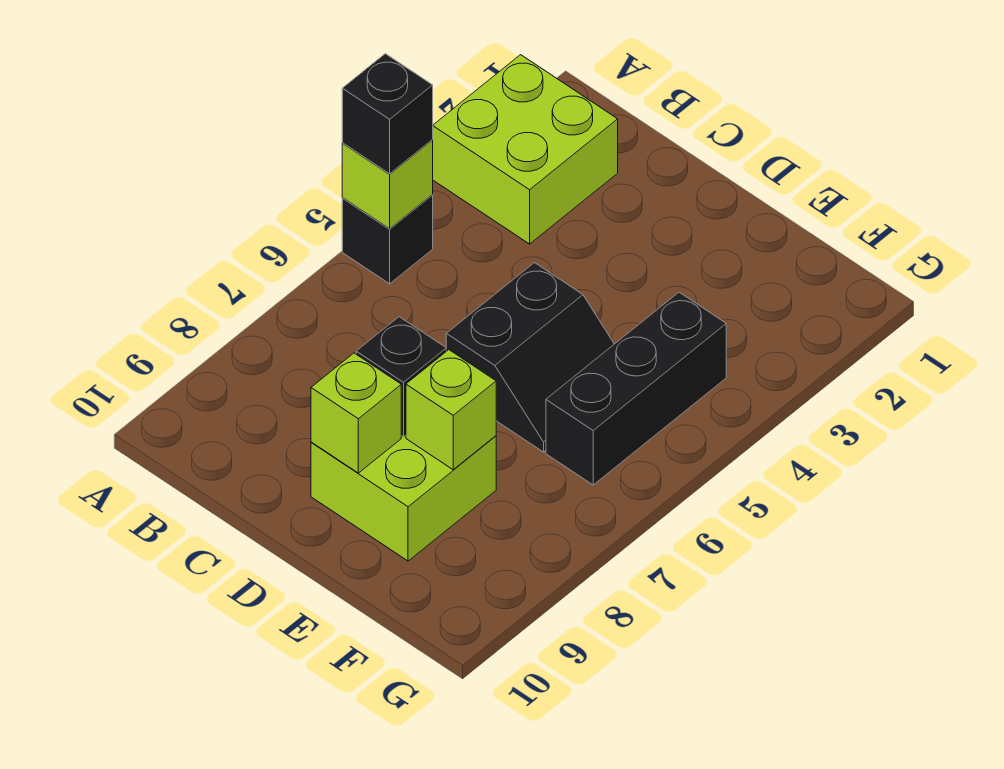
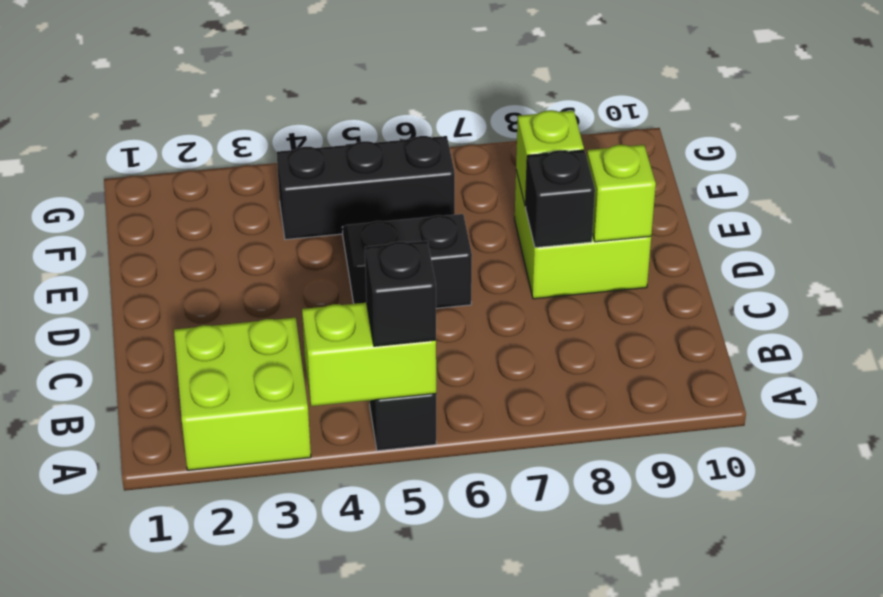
lime brick A5 level 2 -> lime brick A4:A5 level 2

